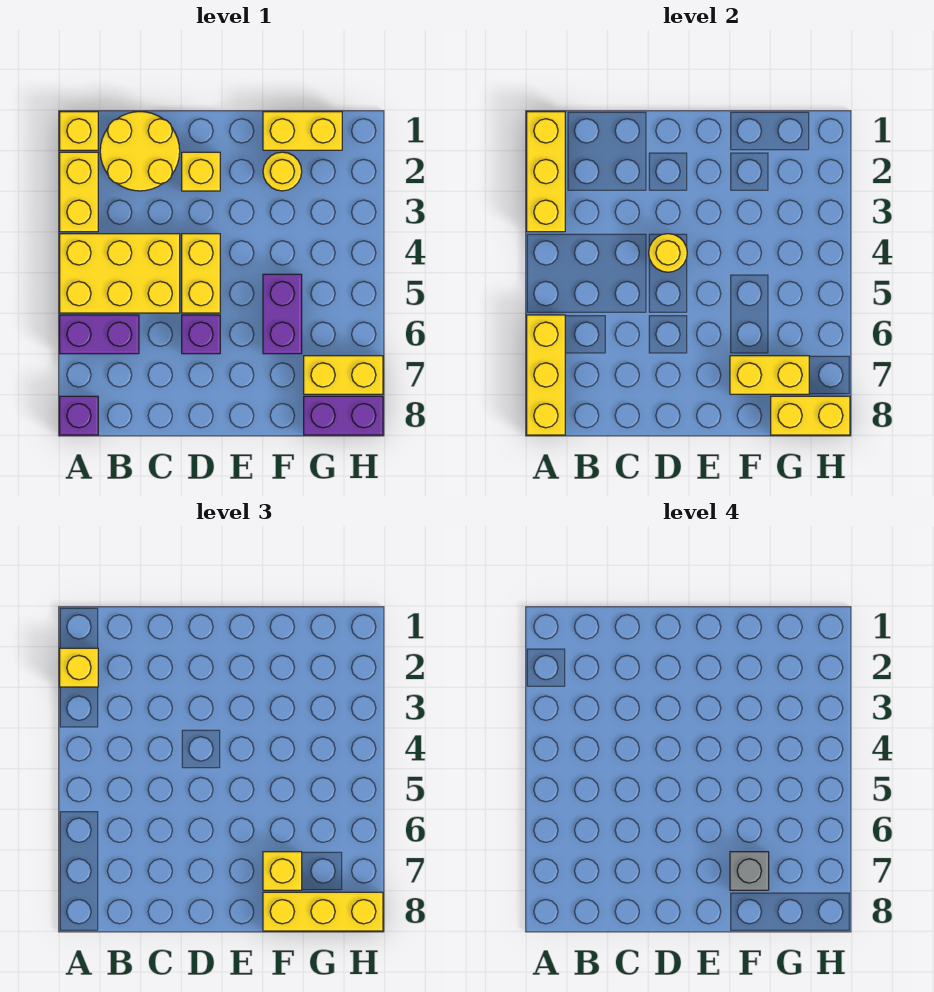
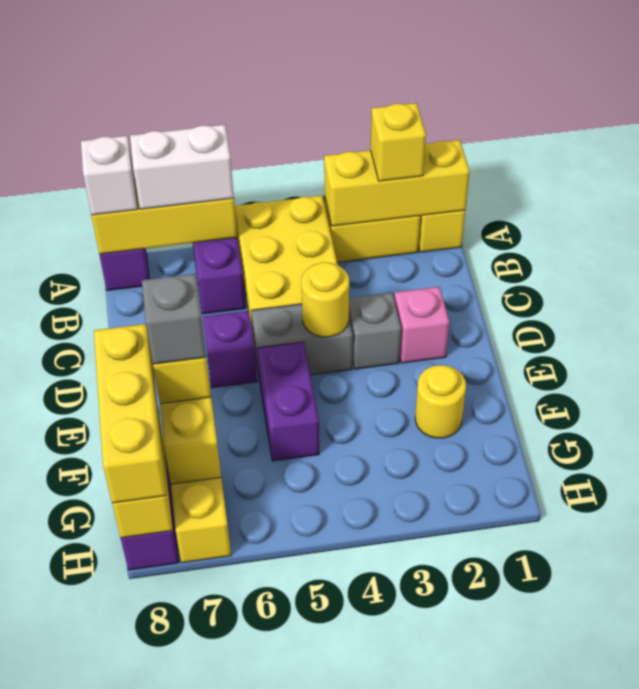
none -> white brick A6:A7 level 3
none -> white brick A8 level 3
yellow round brick B1:C2 level 1 -> none
yellow brick D2 level 1 -> pink brick D2 level 1
none -> grey brick D3 level 1
yellow brick D4:D5 level 1 -> grey brick D4:D5 level 1
yellow brick F1:G1 level 1 -> none
purple brick F5:F6 level 1 -> purple brick E5:F5 level 1

